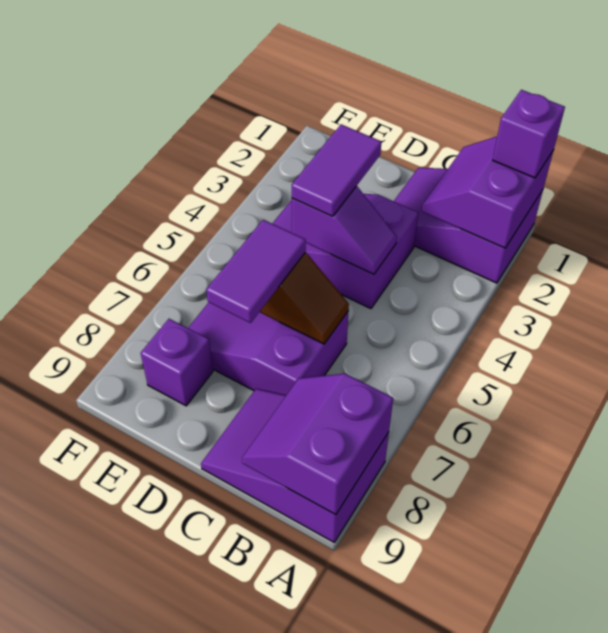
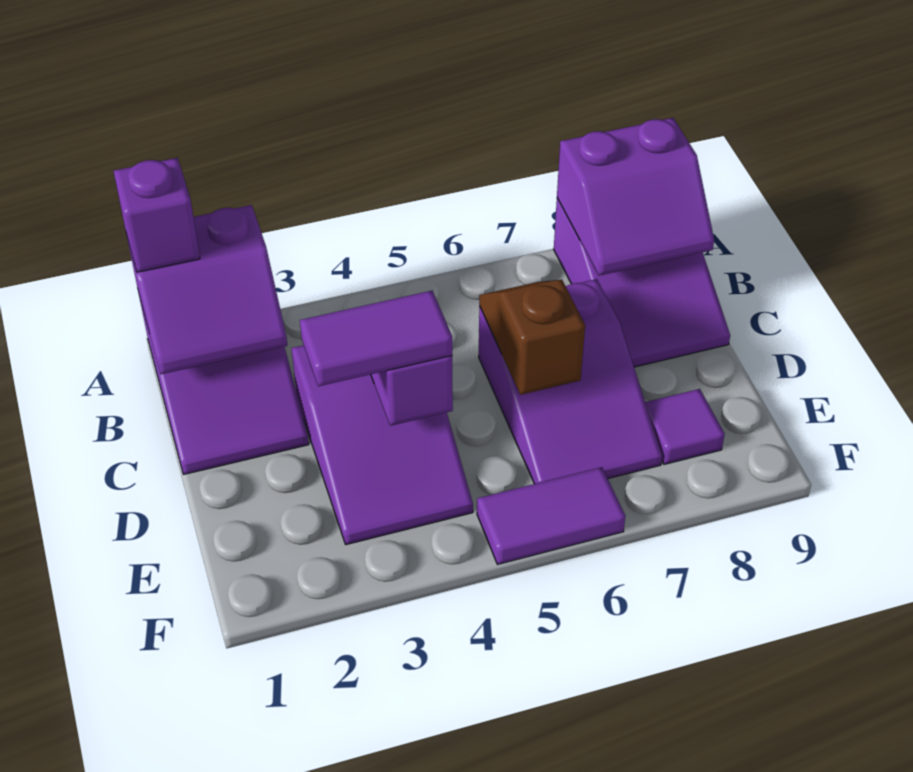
purple tile D6:D7 level 3 -> purple tile F5:F6 level 1
purple brick E8 level 1 -> purple tile E8 level 1

